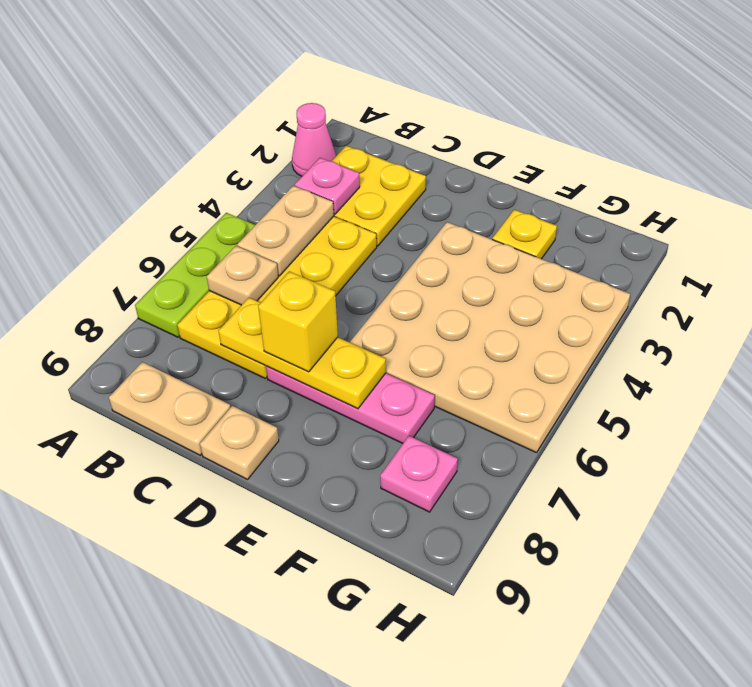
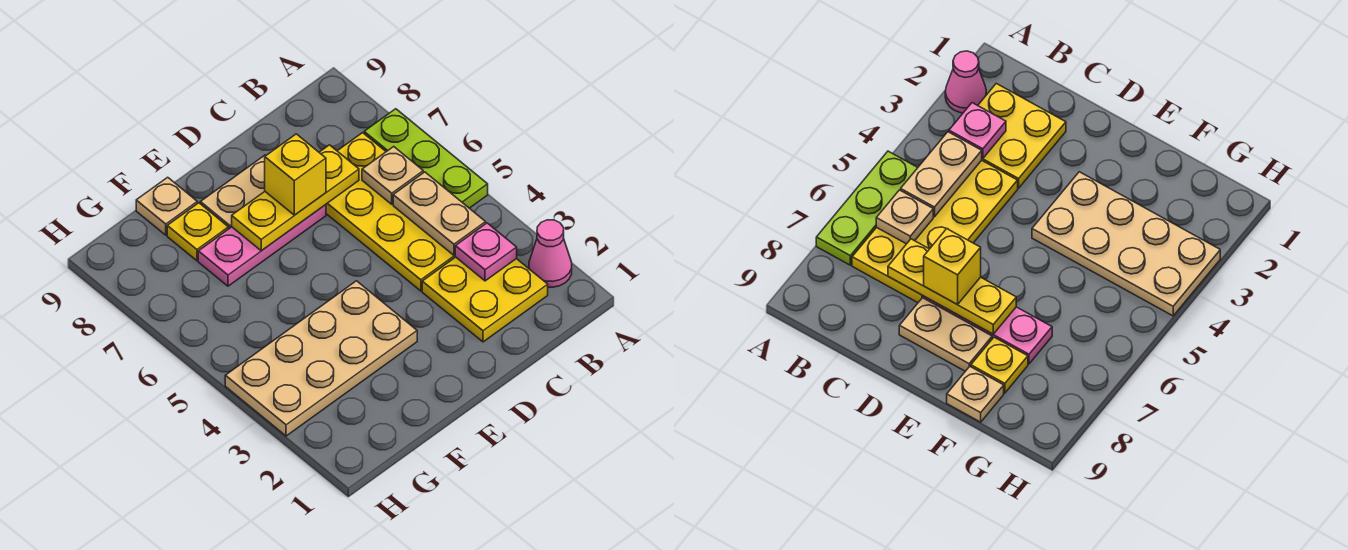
tan plate B9:C9 level 1 -> tan plate D8:E8 level 1
tan plate D9 level 1 -> tan plate F9 level 1
tan plate E3:H6 level 1 -> tan plate E3:H4 level 1
yellow plate F2 level 1 -> yellow plate F8 level 1
pink plate G8 level 1 -> none

